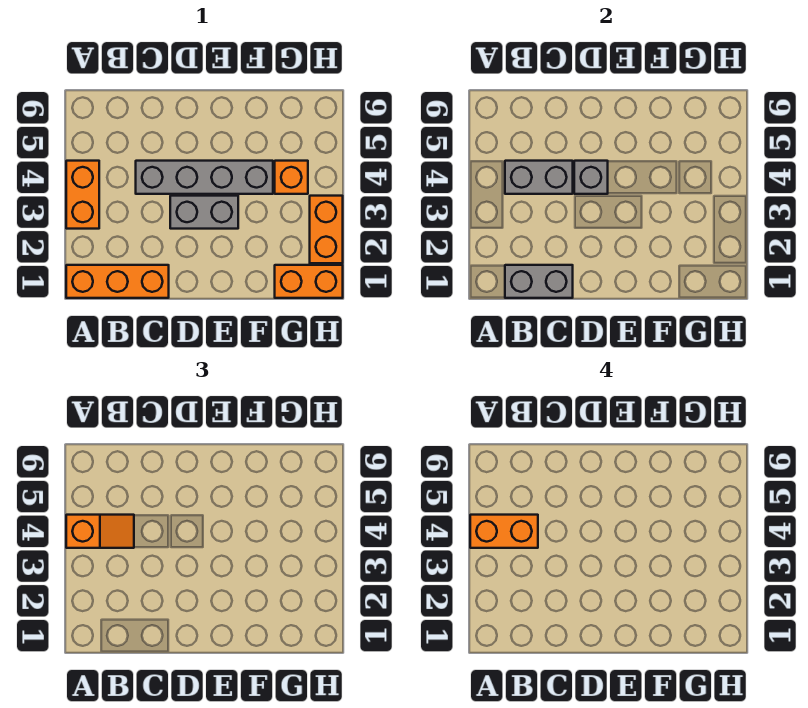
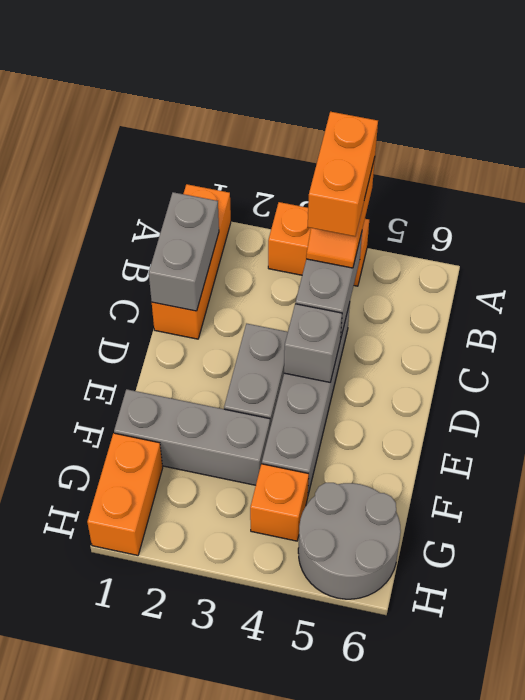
none -> grey brick F1:F3 level 1
none -> grey round brick G5:H6 level 1
orange brick H2:H3 level 1 -> none

